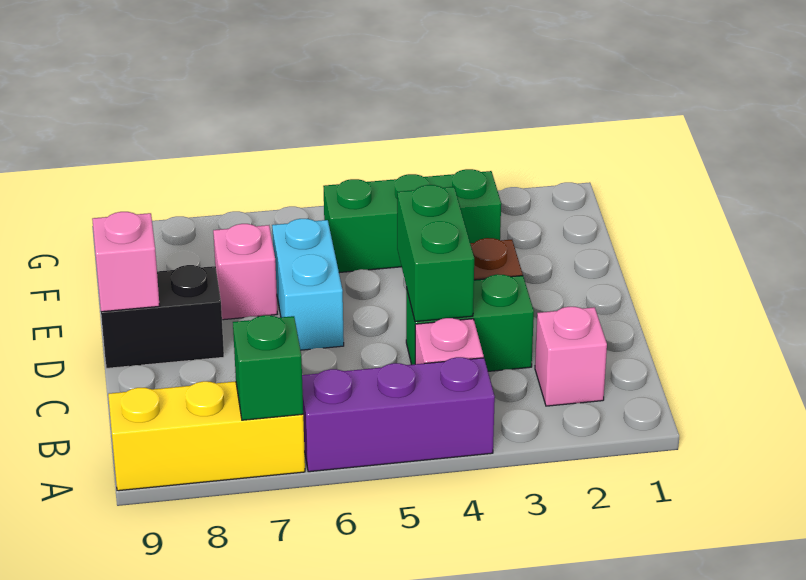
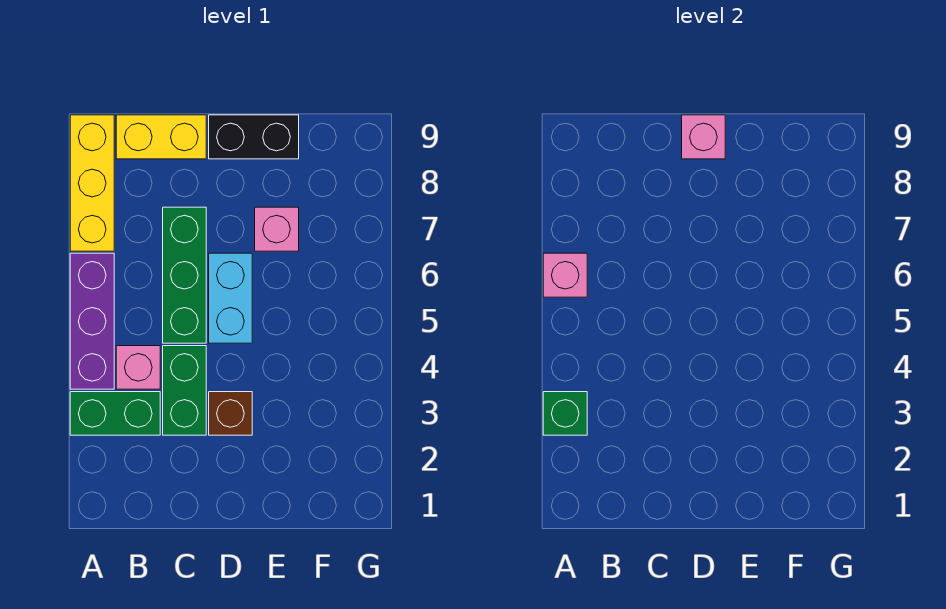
green brick A7 level 2 -> green brick A3 level 2
pink brick B2 level 1 -> pink brick A6 level 2
none -> yellow brick B9:C9 level 1
green brick C4:D4 level 2 -> green brick A3:B3 level 1
cyan brick D6:E6 level 1 -> cyan brick D5:D6 level 1
black brick D8:D9 level 1 -> black brick D9:E9 level 1
green brick F3:F5 level 1 -> green brick C5:C7 level 1

